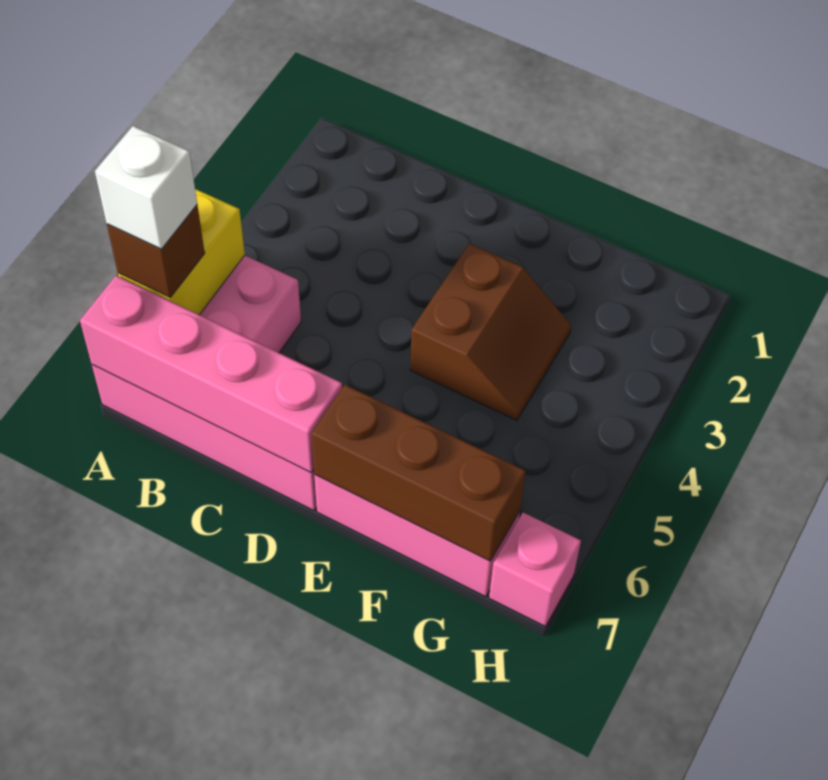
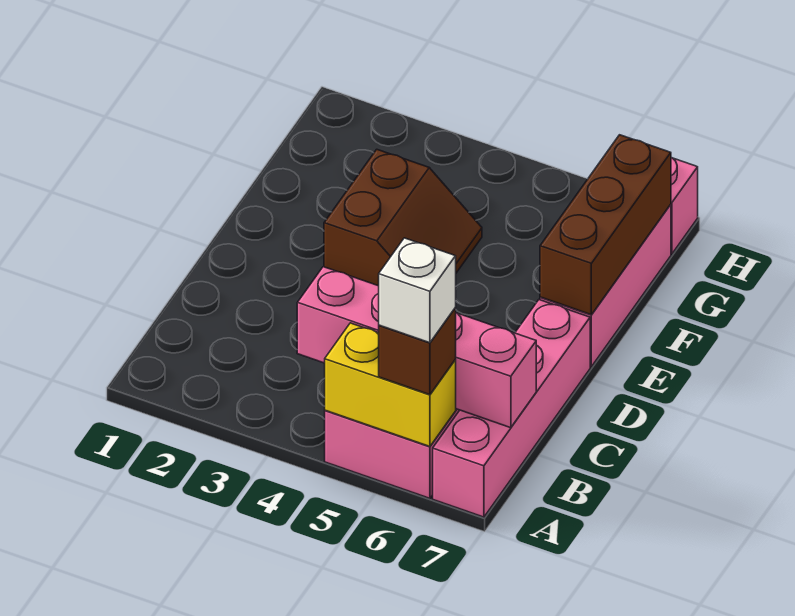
pink brick A7:D7 level 2 -> pink brick B4:B7 level 2
brown slope E3:F4 level 1 top E -> brown slope E3:F4 level 1 top 3

